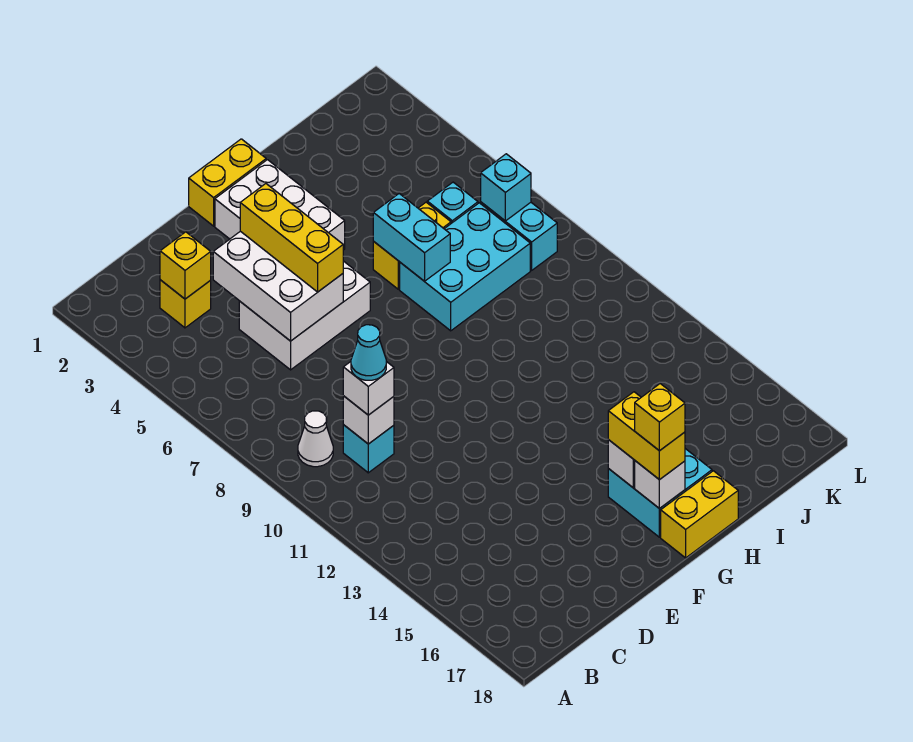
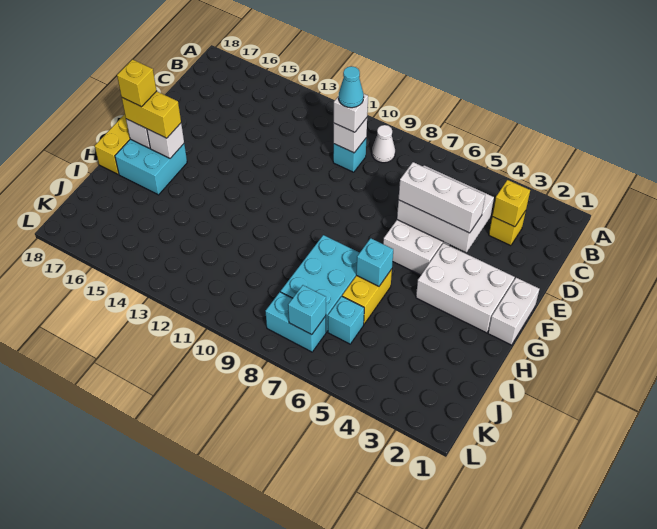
yellow brick E4:E6 level 3 -> white brick E4:E6 level 3
yellow brick F1:G1 level 1 -> white brick F1:G1 level 1
cyan brick H6:H7 level 2 -> cyan brick H6 level 2

